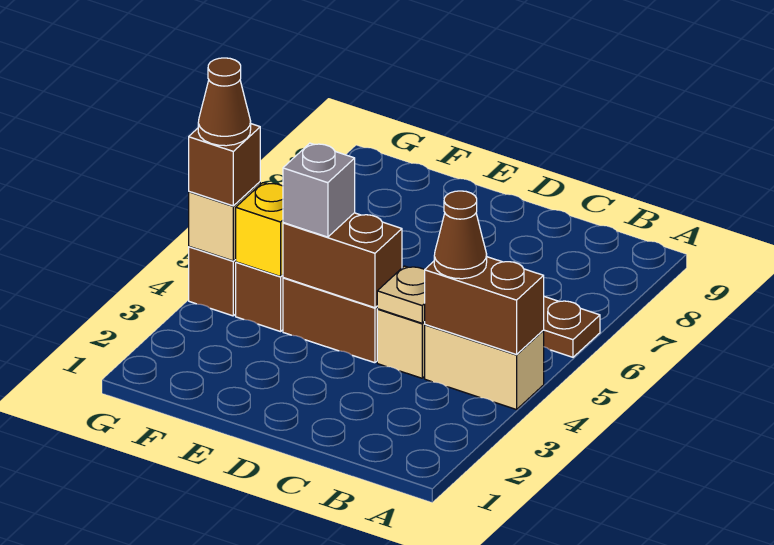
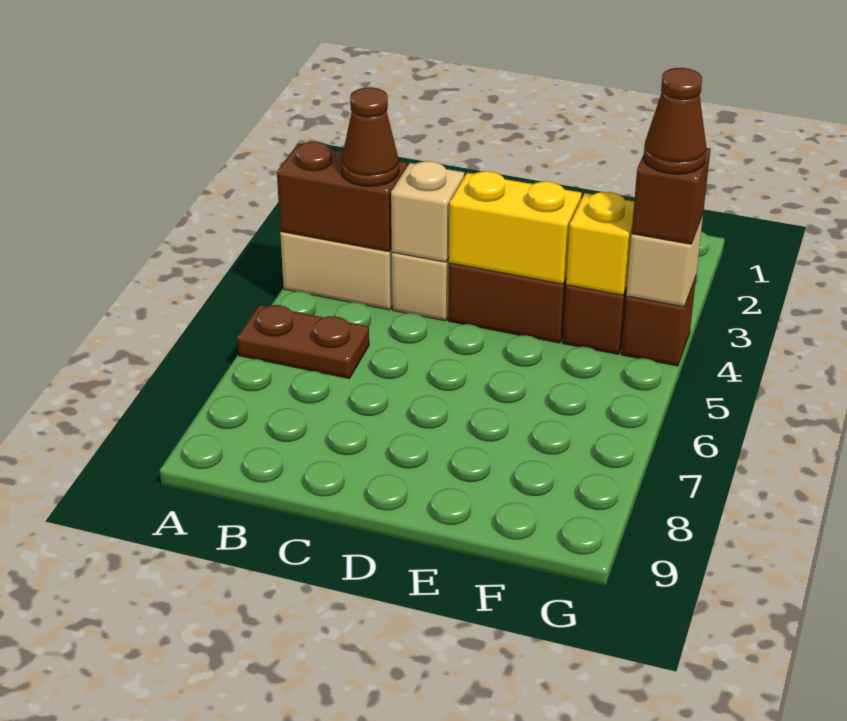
tan plate C4 level 2 -> tan brick C4 level 2
brown brick D4:E4 level 2 -> yellow brick D4:E4 level 2
grey brick E4 level 3 -> none

